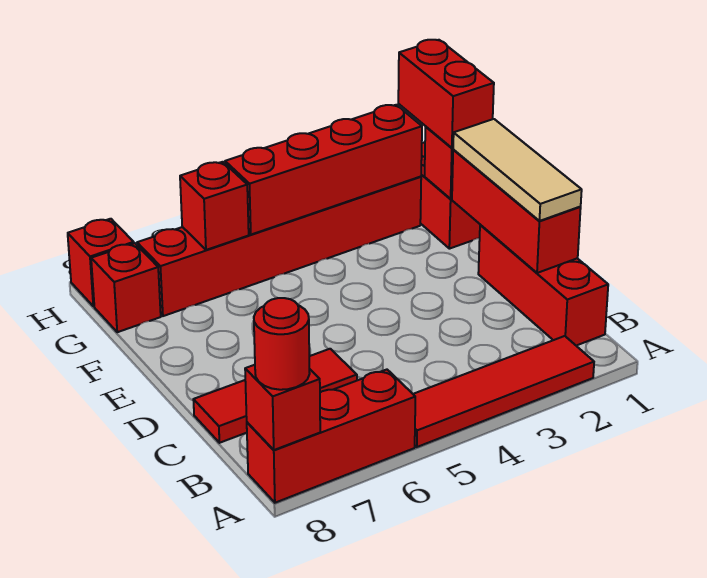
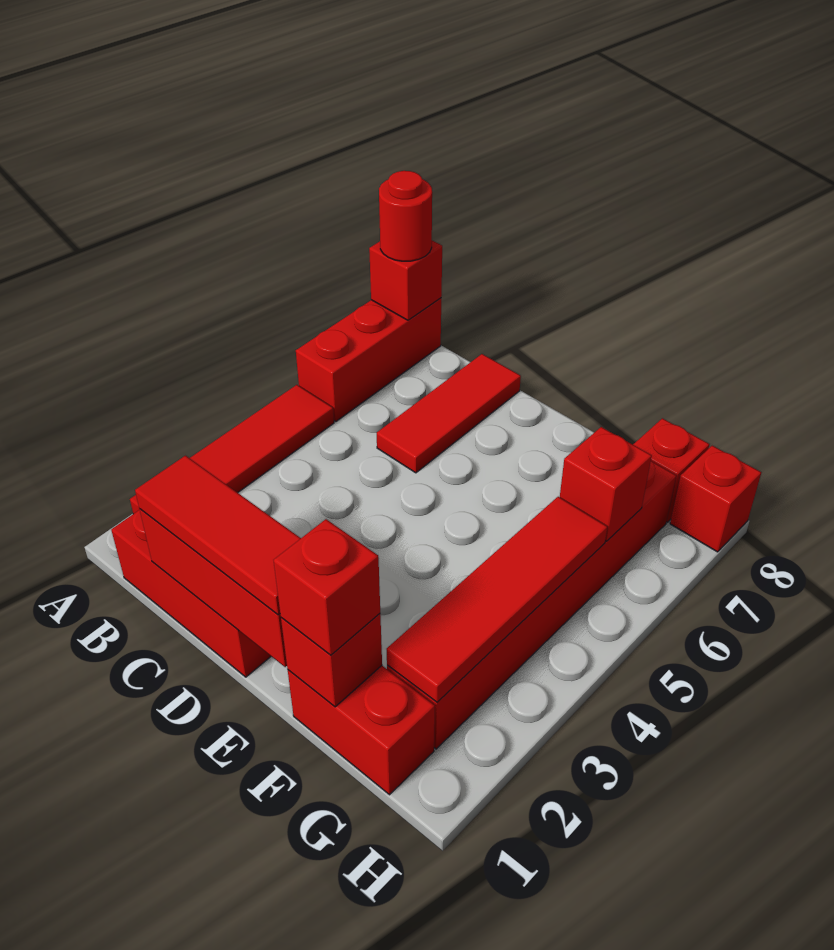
tan tile C1:E1 level 3 -> red tile C1:E1 level 3
red brick F1:G1 level 3 -> red brick F1 level 3
red brick G2:G5 level 2 -> red tile G2:G5 level 2

